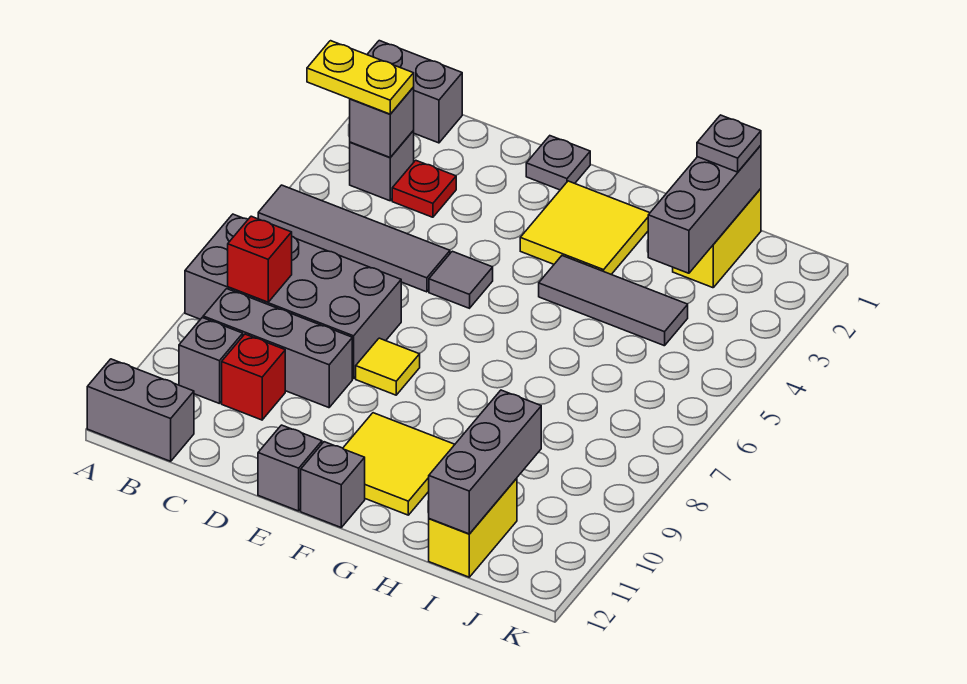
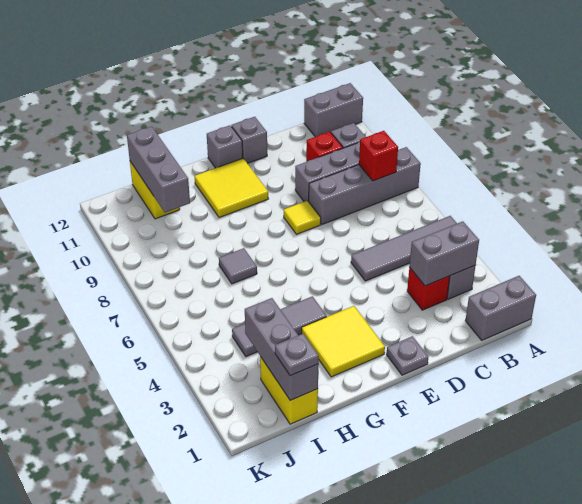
yellow plate A3:B3 level 3 -> none
grey brick A7:D8 level 1 -> grey brick A8:D8 level 1
grey brick B3 level 2 -> grey brick B3:C3 level 2
red plate C3 level 1 -> red brick C3 level 1
grey tile E5 level 1 -> grey tile H7 level 1

